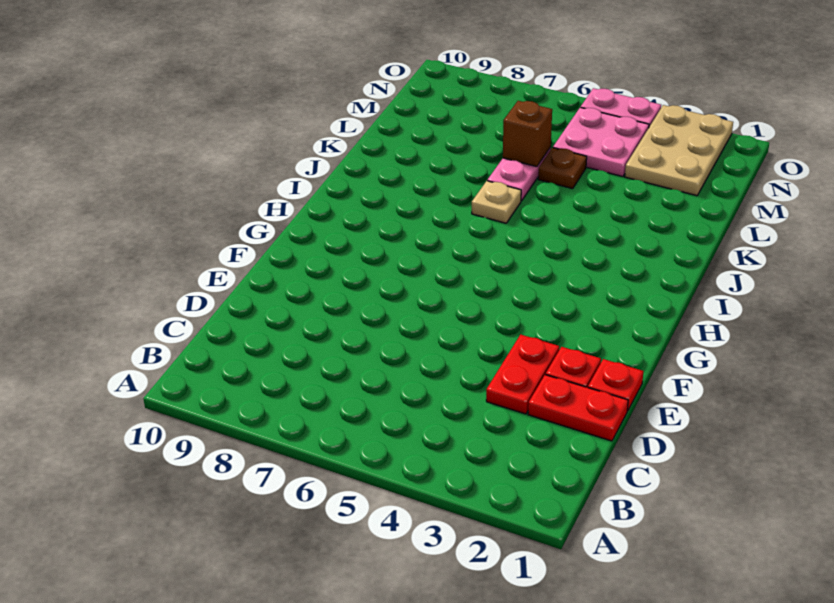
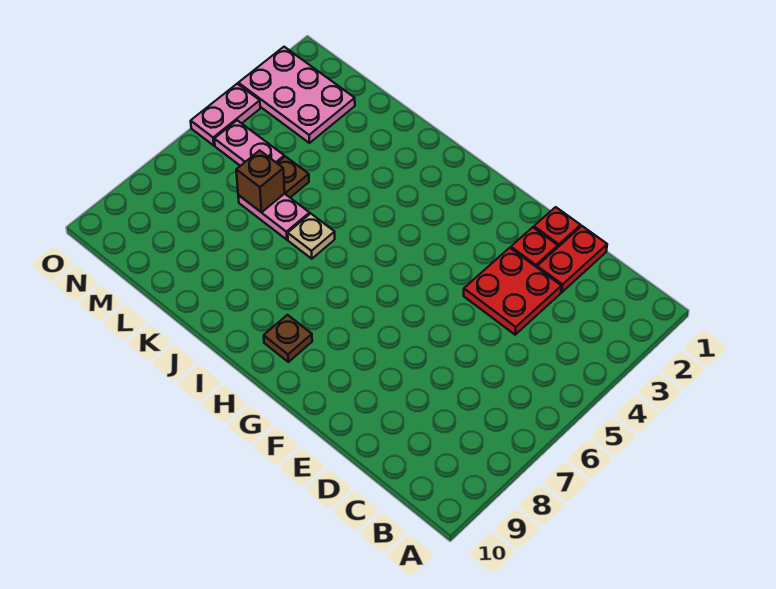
red plate D3:E3 level 1 -> red plate D3:E4 level 1
none -> brown plate H9 level 1
tan plate M2:O3 level 1 -> pink plate M2:O3 level 1
pink plate M4:N5 level 1 -> pink plate M5:N5 level 1

